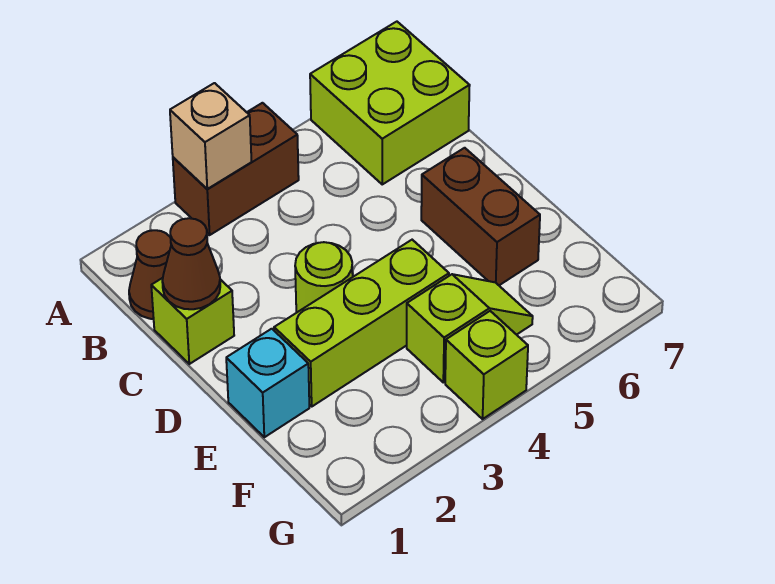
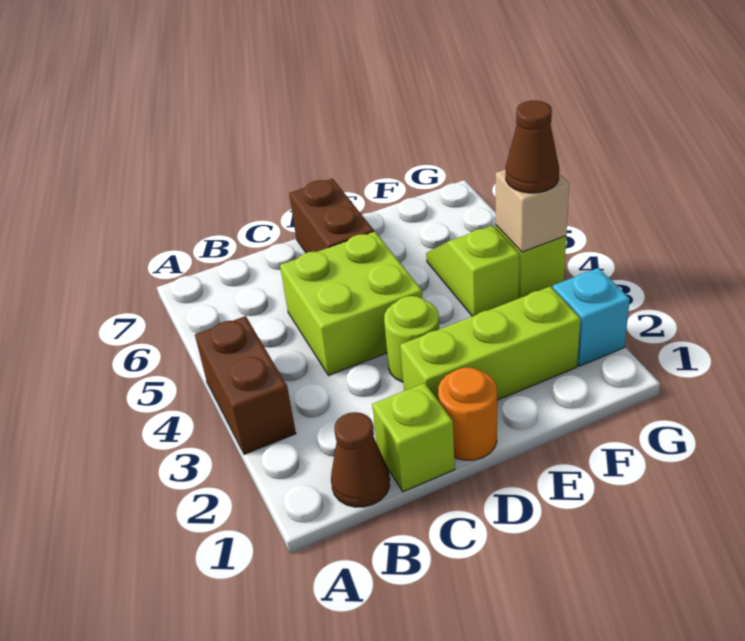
tan brick A3 level 2 -> tan brick G4 level 2
lime brick A6:B7 level 1 -> lime brick C4:D5 level 1
brown cone C1 level 2 -> brown cone G4 level 3
none -> orange round brick D1 level 1
brown brick D6:E6 level 1 -> brown brick D6:D7 level 1
cyan brick E1 level 1 -> cyan brick G2 level 1
lime brick E2:E4 level 1 -> lime brick D2:F2 level 1

